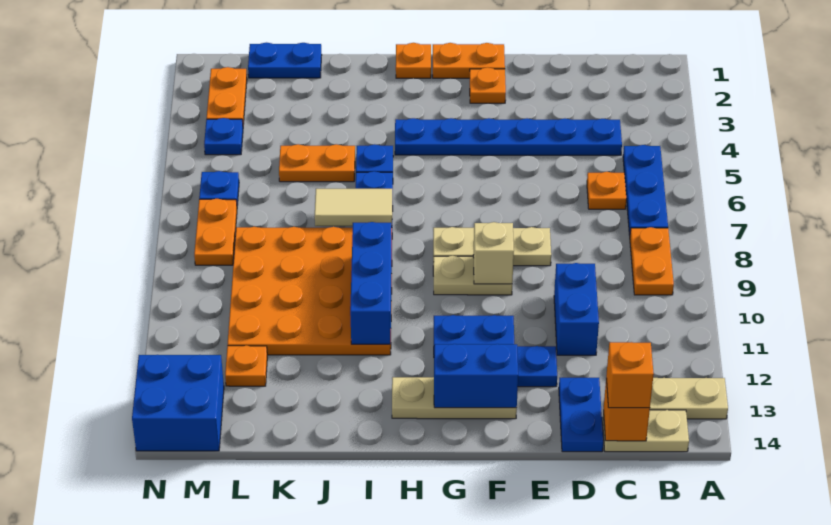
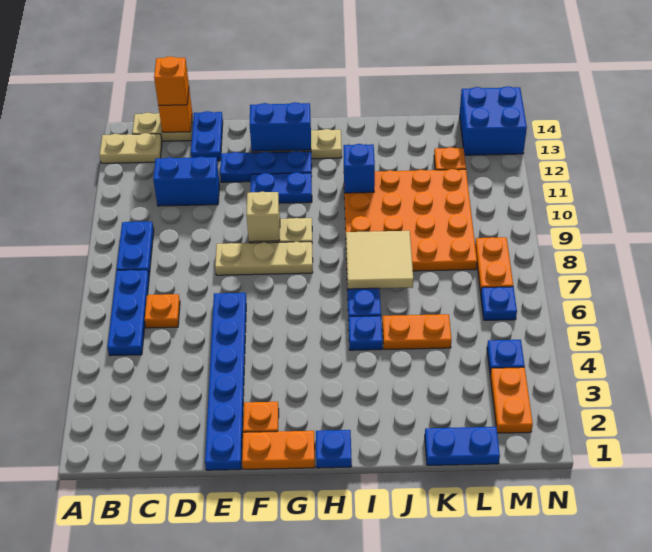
orange plate B8:B9 level 1 -> blue plate B8:B9 level 1
blue plate C4:H4 level 1 -> blue plate E1:E6 level 1
blue brick D10:D11 level 1 -> blue brick C11:D11 level 1
orange plate H1 level 1 -> blue plate H1 level 1
tan tile I7:J7 level 2 -> tan tile I7:J8 level 2
blue brick I9:I11 level 2 -> blue brick I11 level 2

